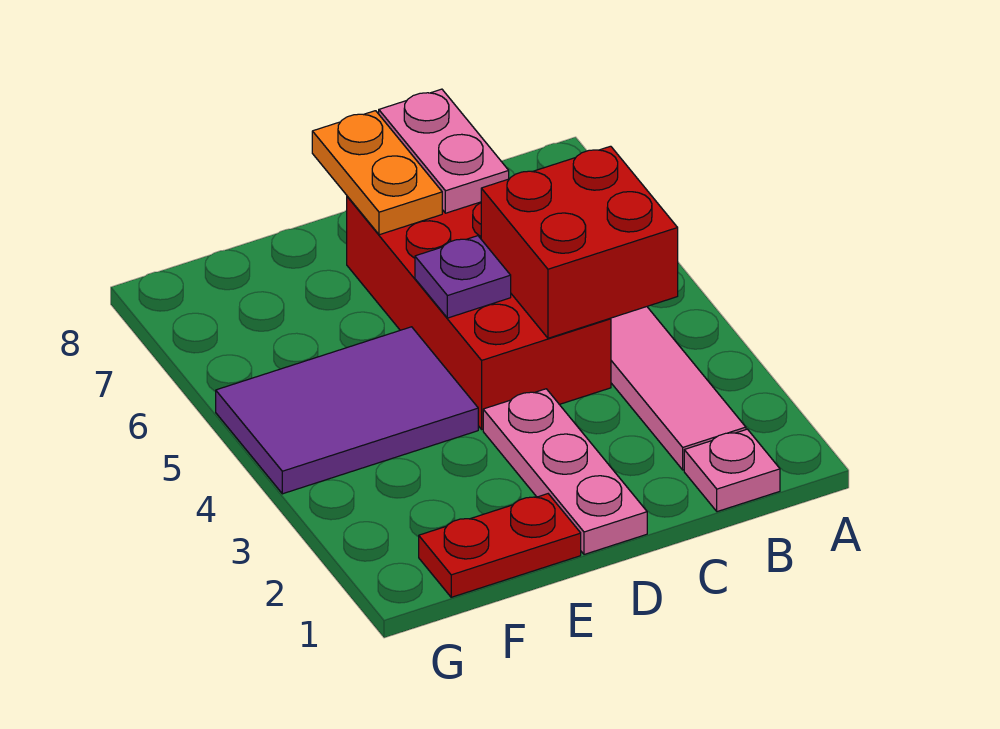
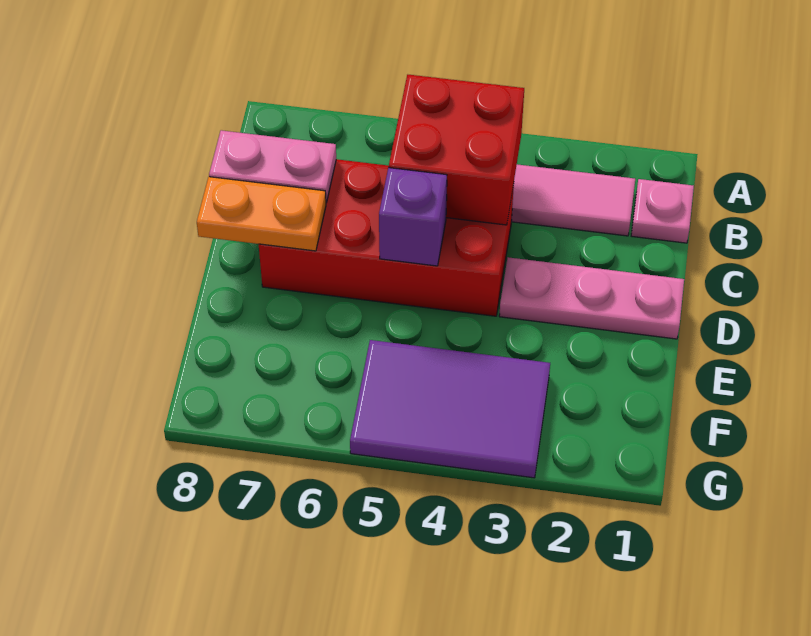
purple plate D5 level 2 -> purple brick D5 level 2
red plate E1:F1 level 1 -> none
purple tile E4:G5 level 1 -> purple tile F3:G5 level 1

